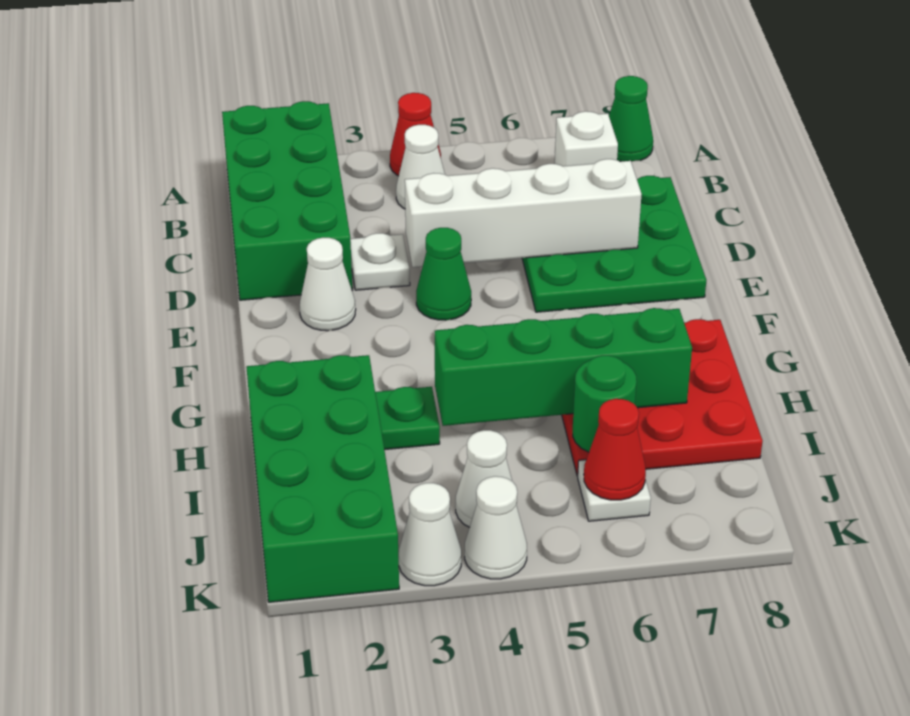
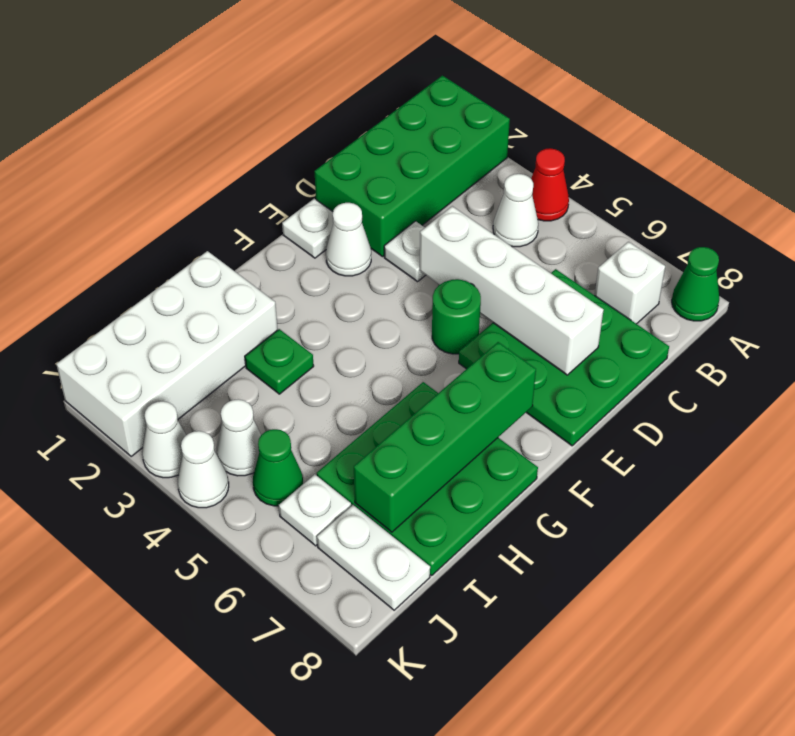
none -> white plate E1 level 1
green cone E4 level 1 -> green cone J5 level 1
red plate G6:I8 level 1 -> green plate G6:I8 level 1
green brick H1:K2 level 1 -> white brick H1:K2 level 1
green brick H4:H7 level 2 -> green brick F7:I7 level 2
green round brick I6 level 2 -> green round brick E5 level 1
red cone J6 level 2 -> none
none -> white plate J7:J8 level 1

